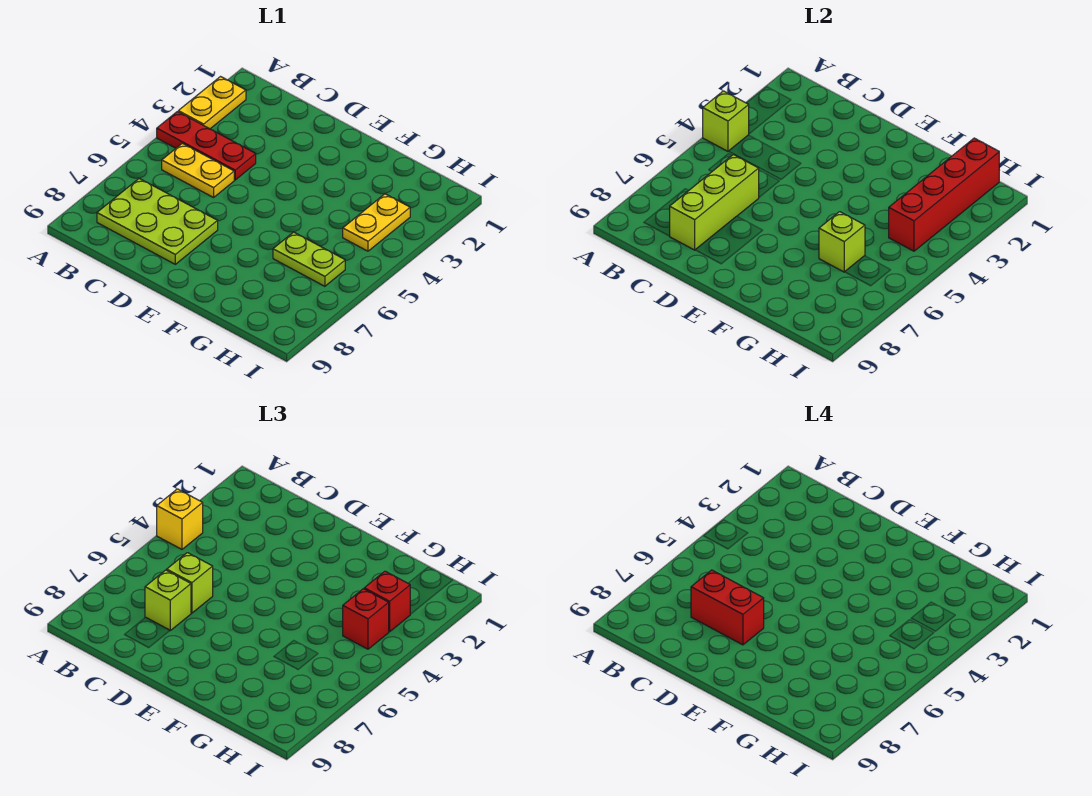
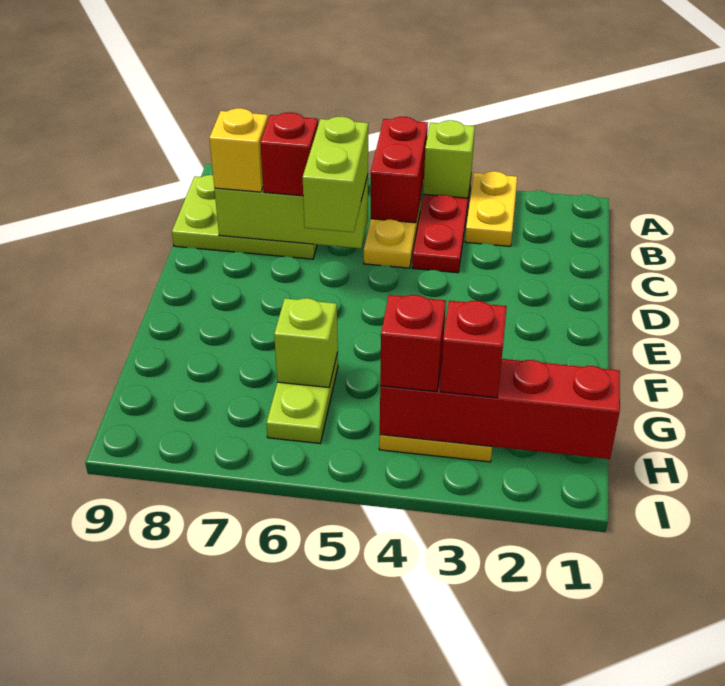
yellow plate A2:A3 level 1 -> yellow plate A3:B3 level 1
yellow brick A4 level 3 -> yellow brick C8 level 3
lime plate B7:D8 level 1 -> lime plate B7:C9 level 1
lime brick C6 level 3 -> lime brick C6:D6 level 3
lime brick C7 level 3 -> red brick C7 level 3
red brick C7:D7 level 4 -> red brick A5:B5 level 2

